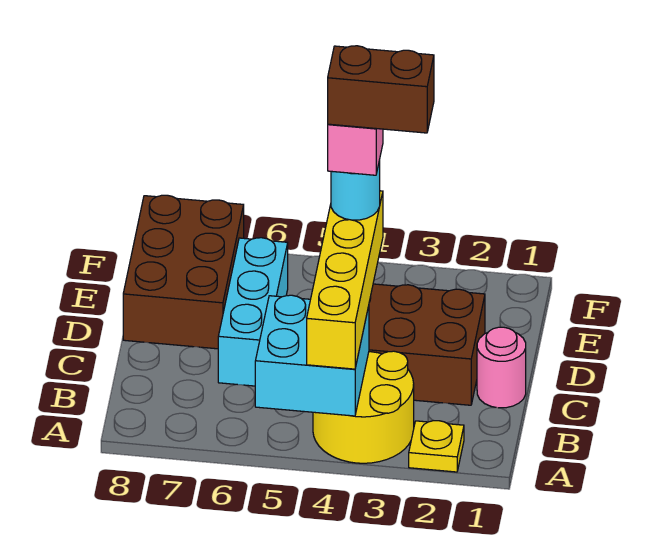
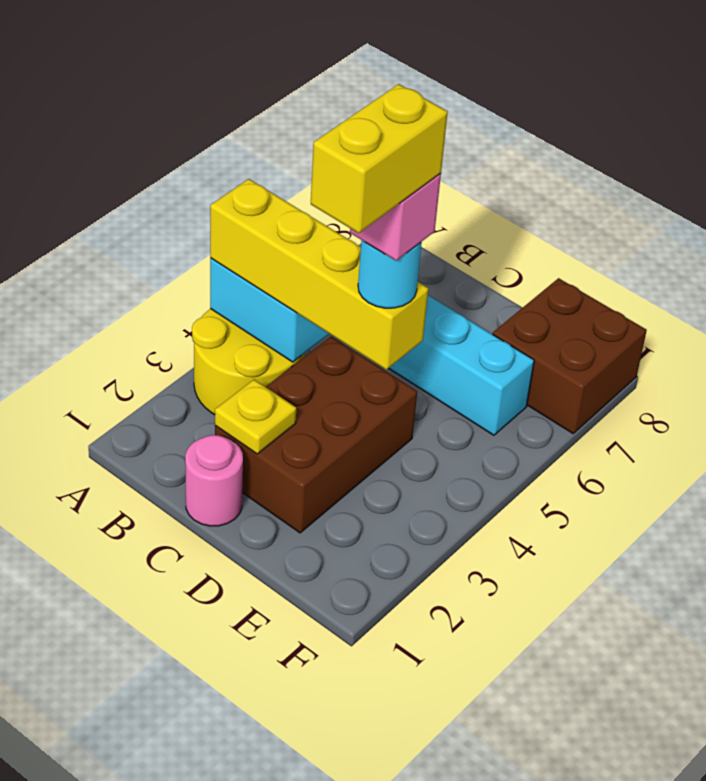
yellow plate A2 level 1 -> yellow plate C2 level 2
brown brick D3:D4 level 6 -> yellow brick D3:D4 level 6
brown brick D7:F8 level 1 -> brown brick E7:F8 level 1

